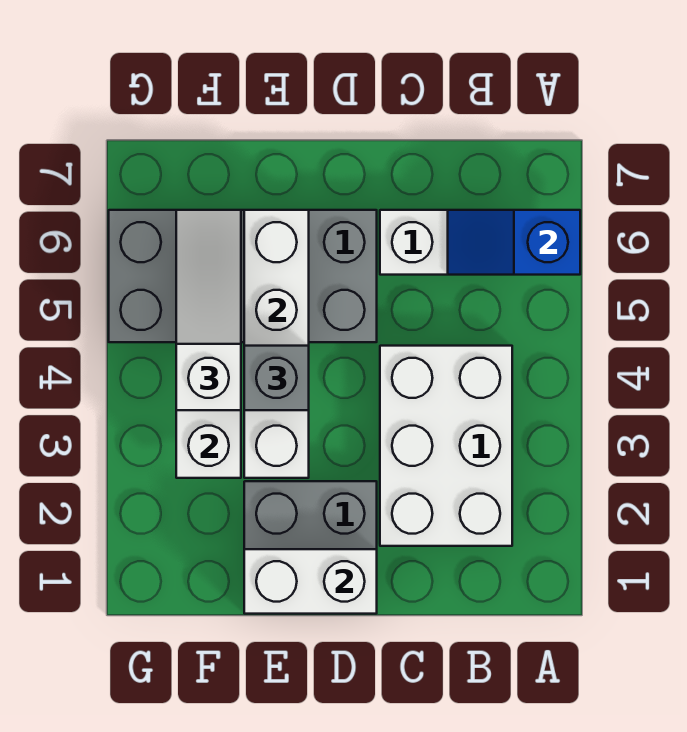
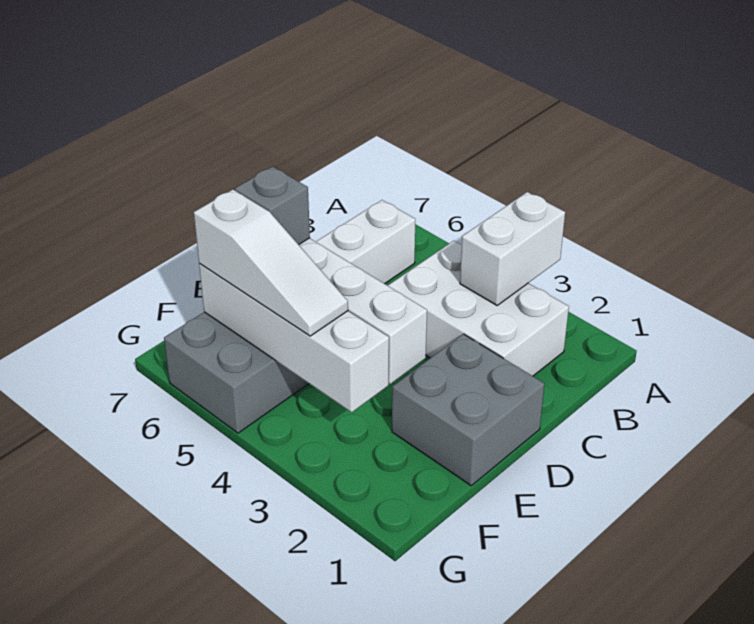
blue slope A6:B6 level 2 top A -> none
white brick D1:E1 level 2 -> white brick A3:B3 level 2
grey brick E4 level 3 -> grey brick E6 level 3
white slope F4:F6 level 3 top 4 -> white slope F4:F6 level 3 top 6

